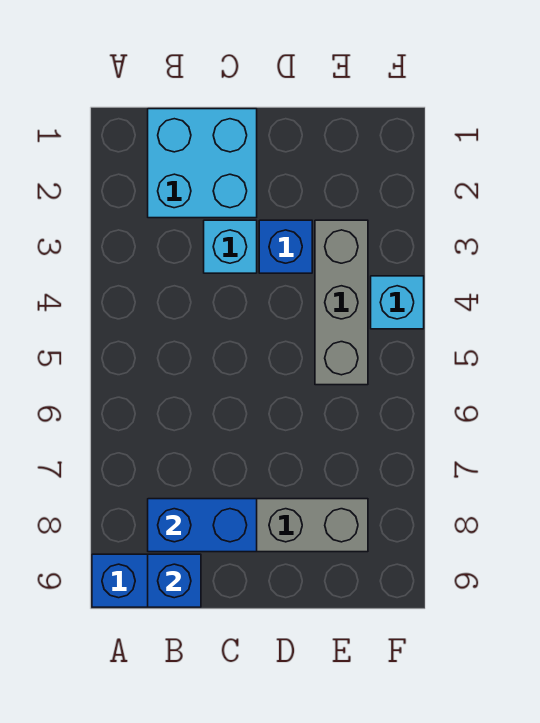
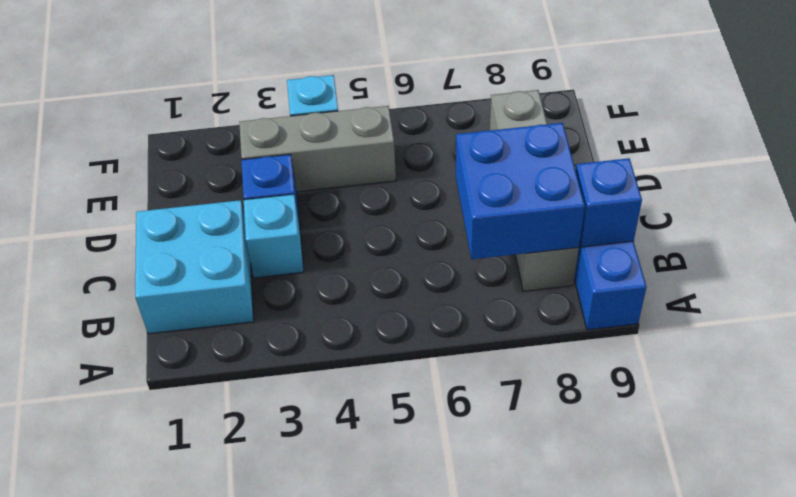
blue brick B8:C8 level 2 -> blue brick B7:C8 level 2

